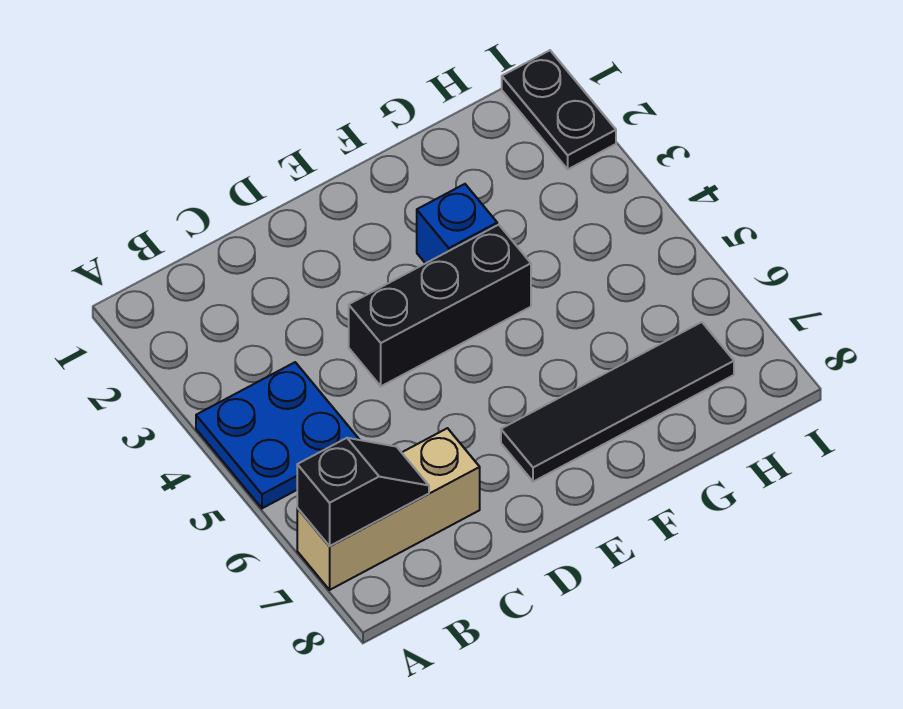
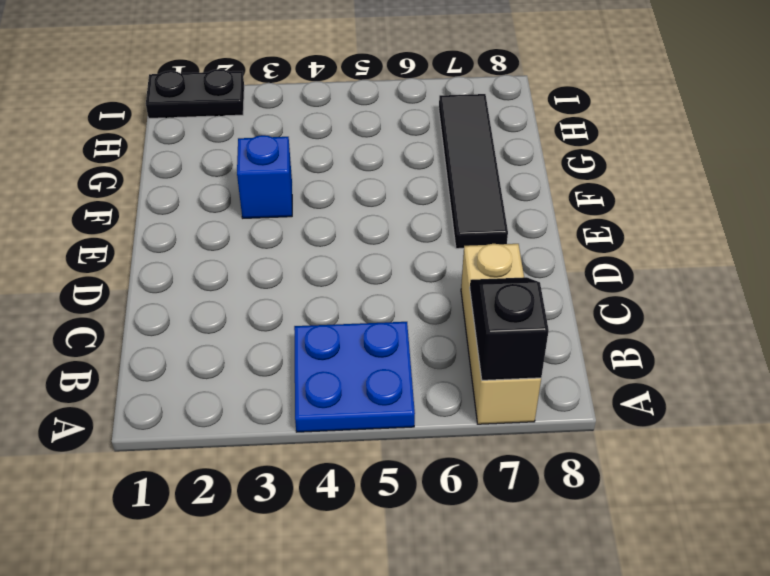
black brick D4:F4 level 1 -> none

